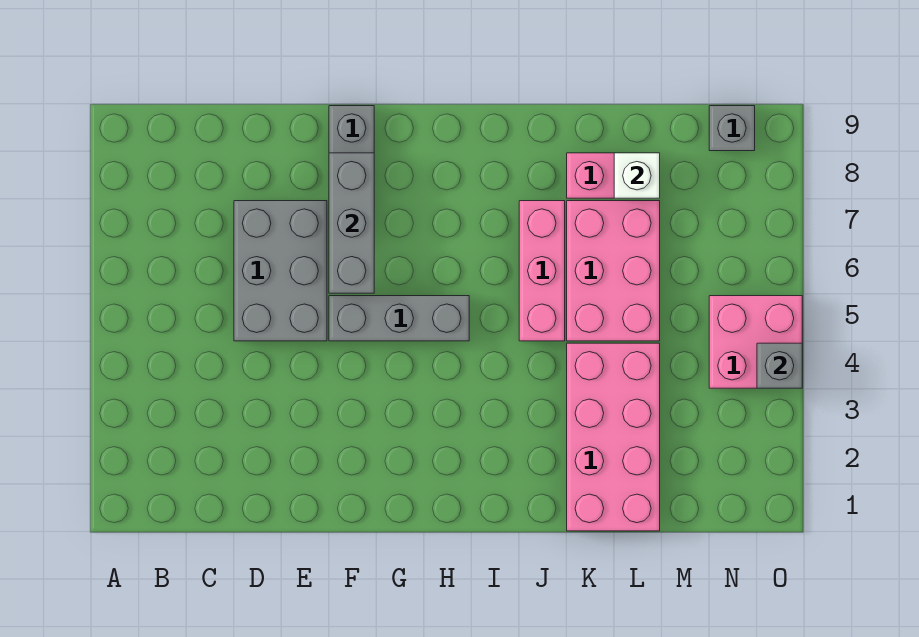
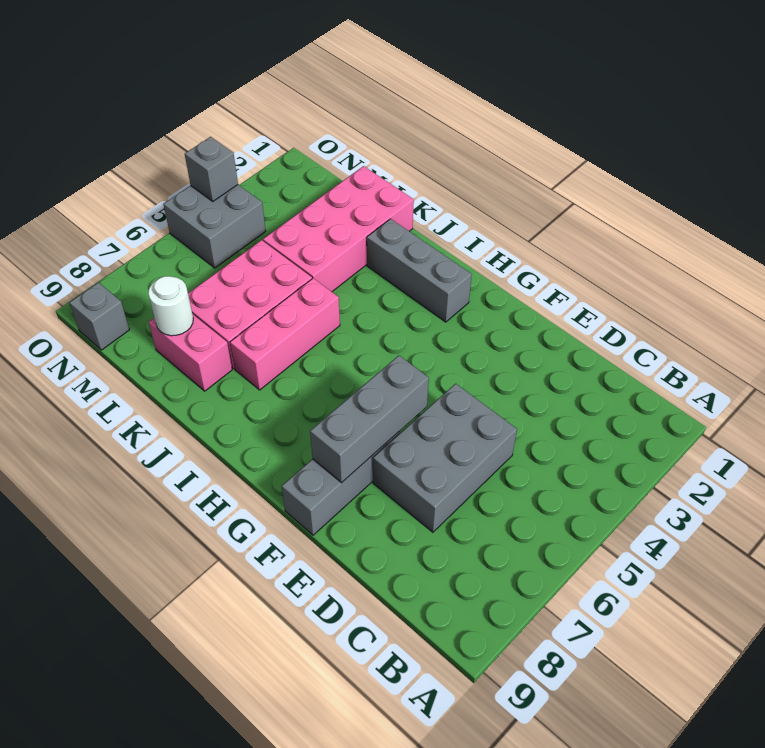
grey brick F5:H5 level 1 -> grey brick H2:J2 level 1
white brick L8 level 2 -> white round brick L8 level 2
pink brick N4:O5 level 1 -> grey brick N4:O5 level 1

